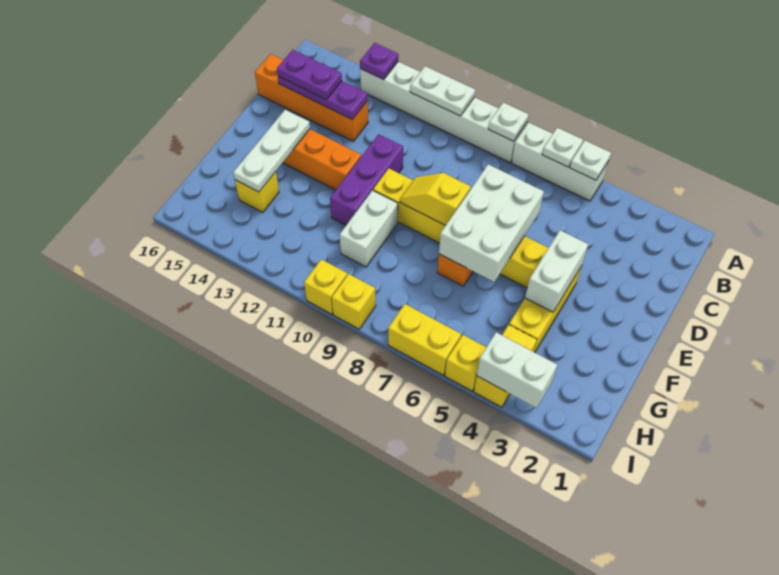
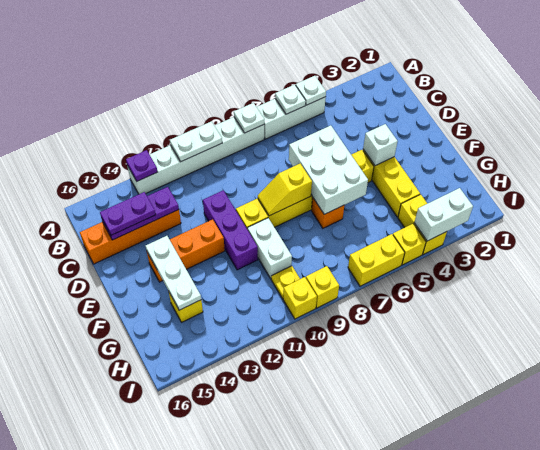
white brick E4:F4 level 2 -> white brick E4 level 2
none -> yellow plate H10 level 1

